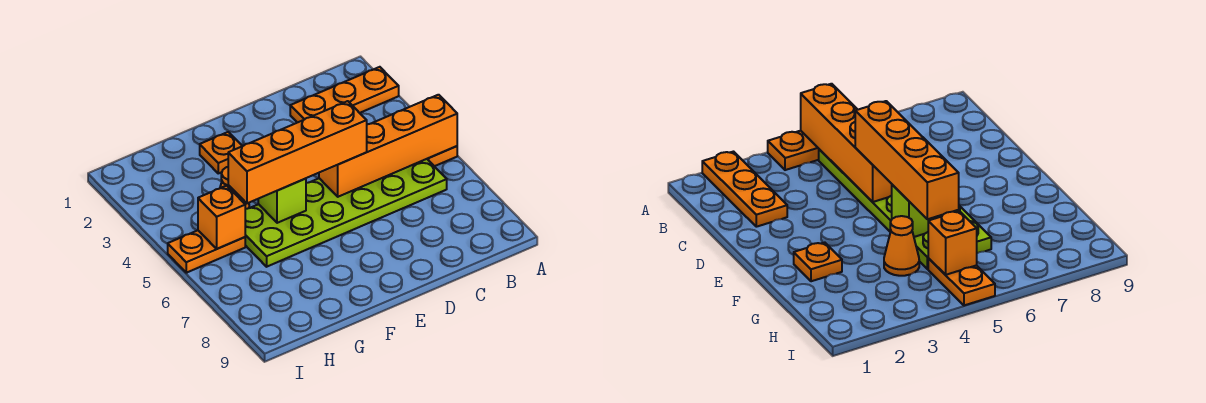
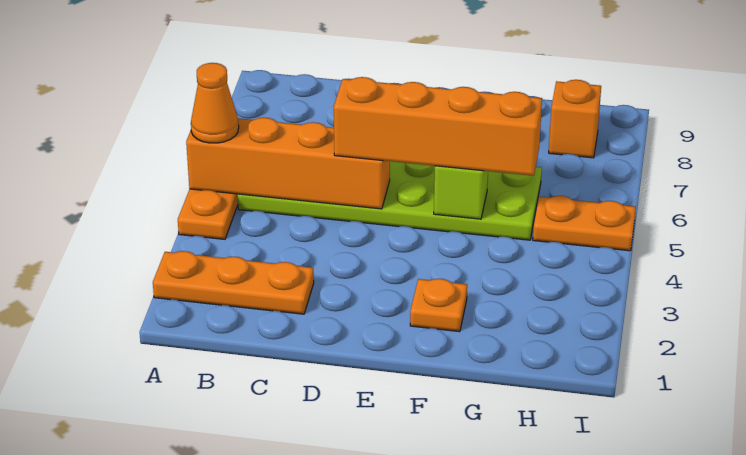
orange cone G4 level 1 -> orange cone A5 level 3
orange brick H5 level 2 -> orange brick H8 level 1

